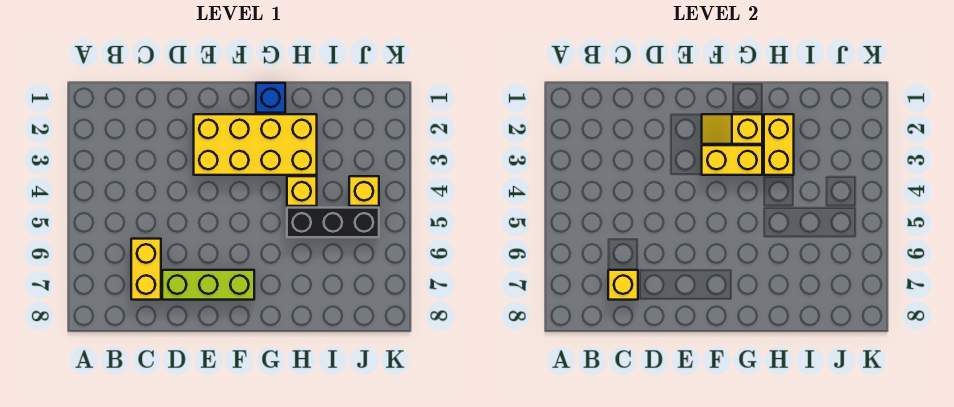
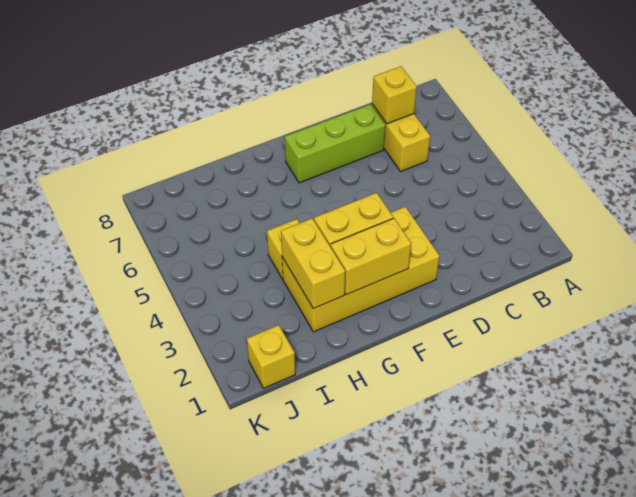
yellow slope F2:G2 level 2 top G -> yellow brick F2:G2 level 2
blue brick G1 level 1 -> none
black brick H5:J5 level 1 -> none
yellow brick J4 level 1 -> yellow brick J1 level 1

